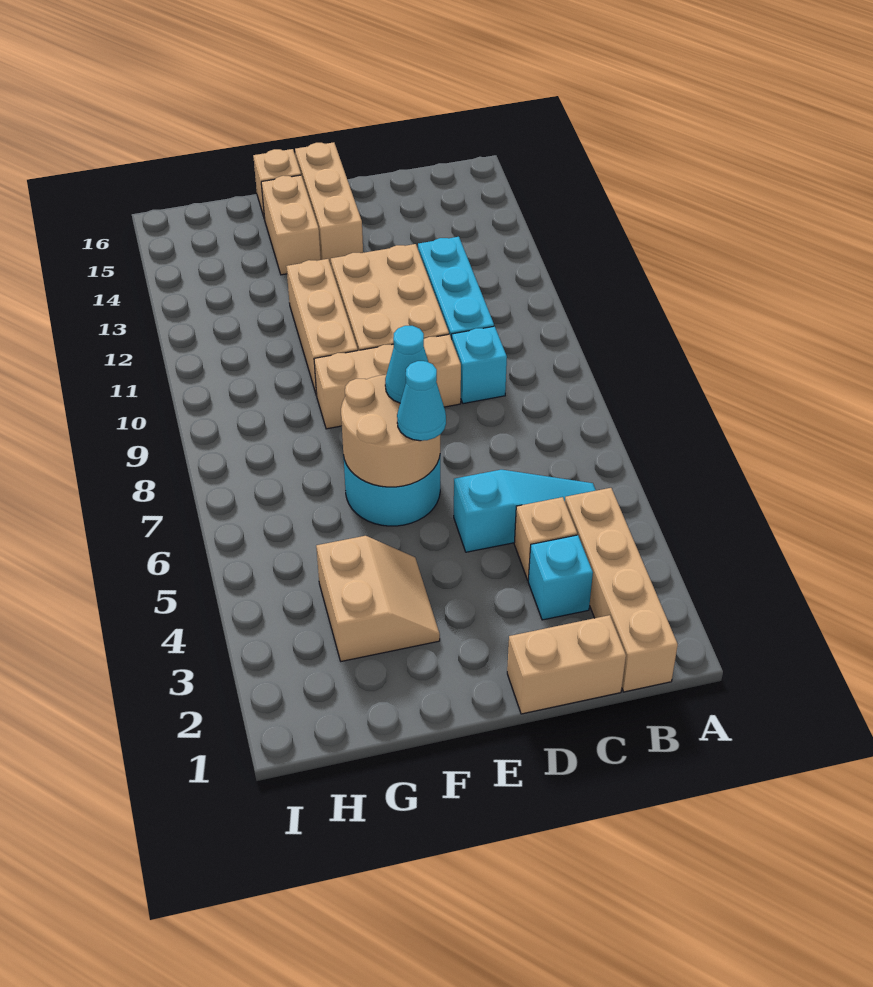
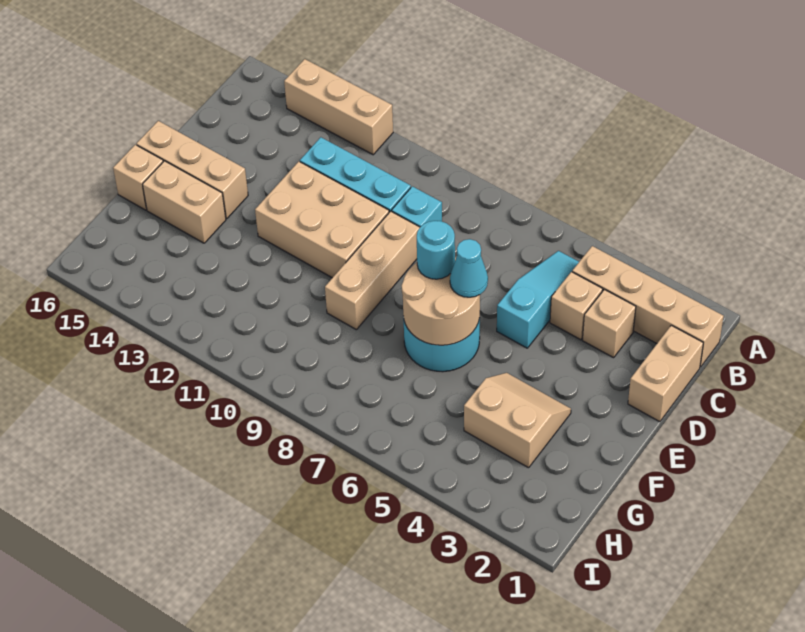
cyan brick C3 level 1 -> tan brick C3 level 1
cyan cone E7 level 3 -> cyan round brick E7 level 3
tan brick F10:F12 level 1 -> tan brick A12:A14 level 1

